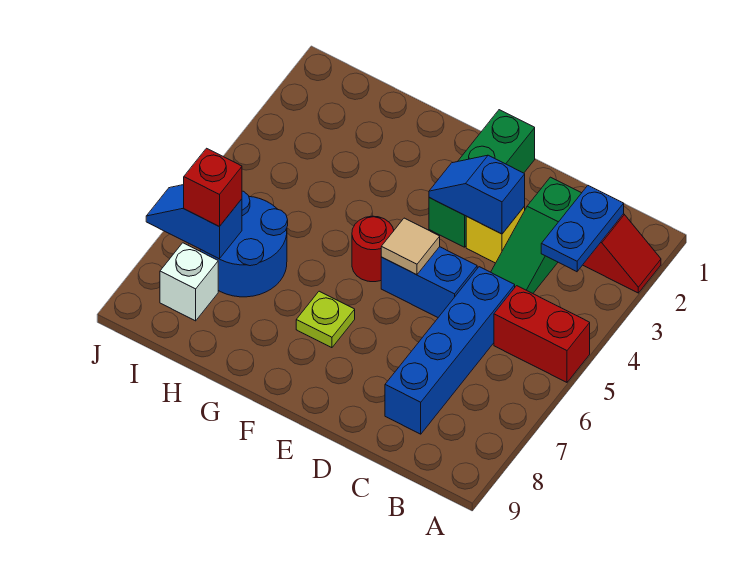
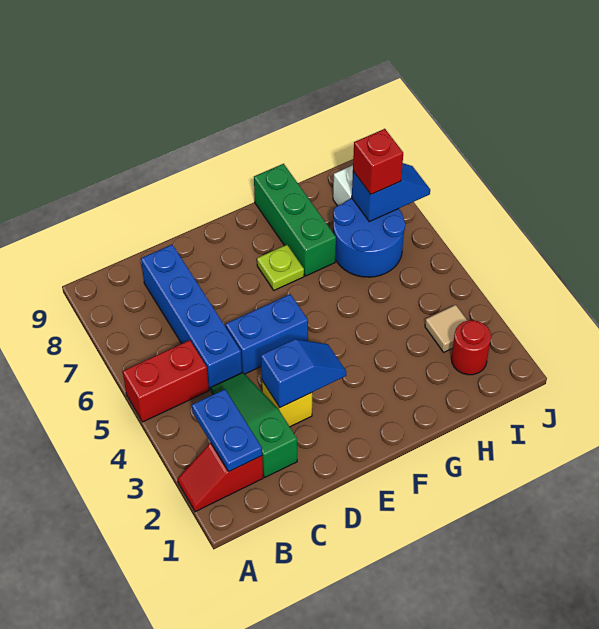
green brick E1:E3 level 1 -> green brick G7:G9 level 1
tan tile E5 level 2 -> tan tile I3 level 1
red round brick F5 level 1 -> red round brick I2 level 1

